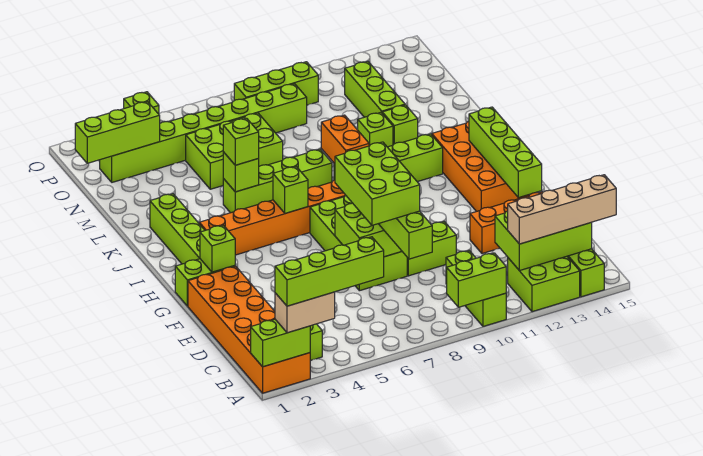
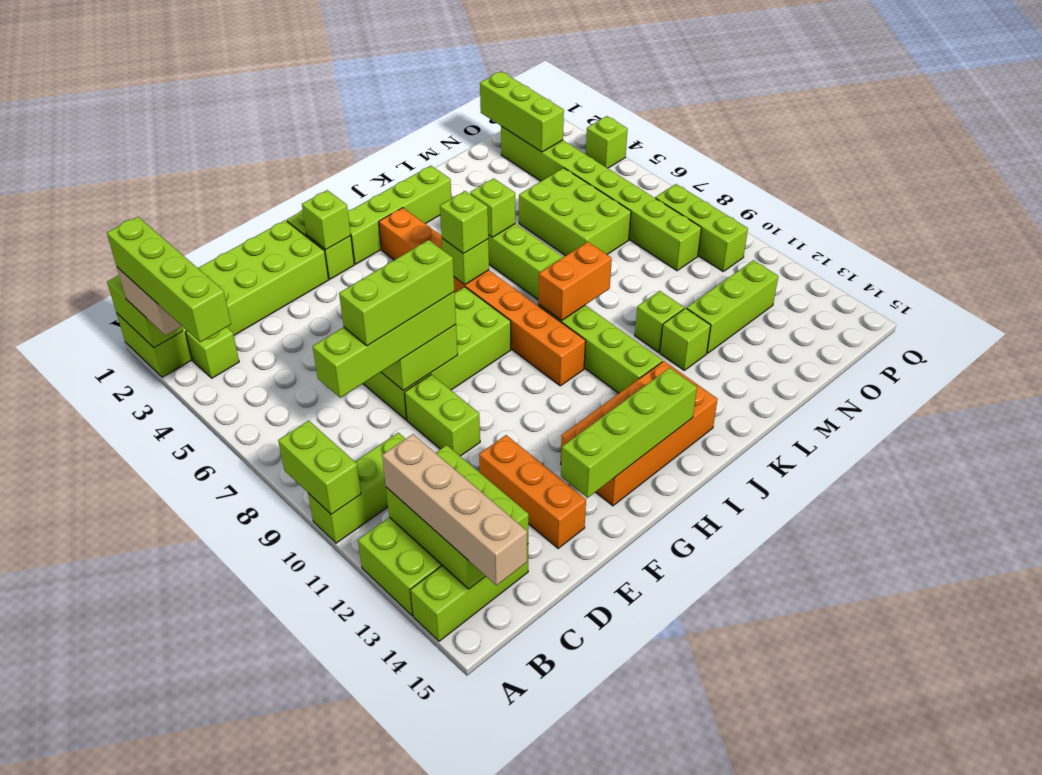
orange brick A1:F2 level 1 -> lime brick A1:F2 level 1
lime brick D7:F8 level 4 -> lime brick D8:F8 level 4
lime brick K5 level 3 -> lime brick I6 level 3

